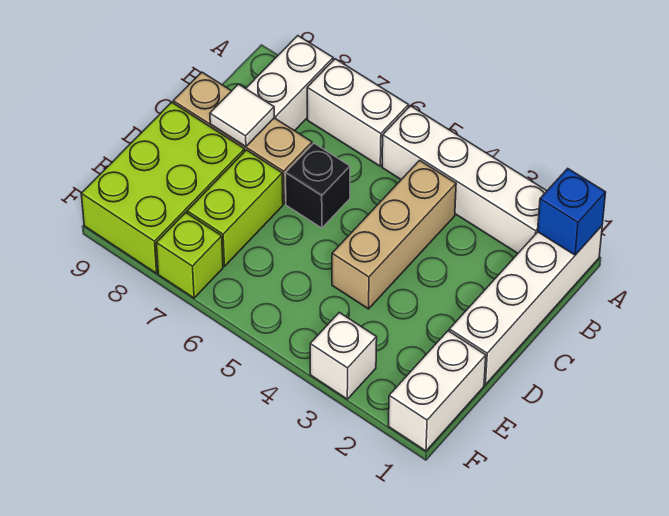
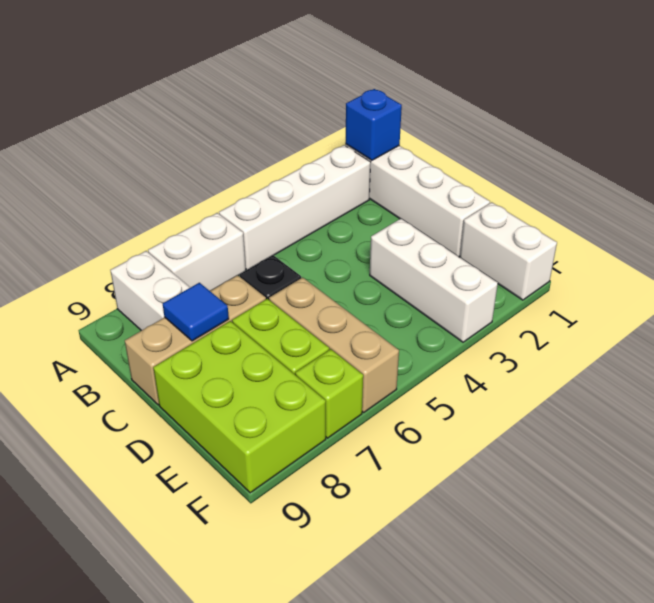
tan brick B4:D4 level 1 -> tan brick D6:F6 level 1
white tile C8 level 2 -> blue tile C8 level 2
white brick F3 level 1 -> white brick D3:F3 level 1

